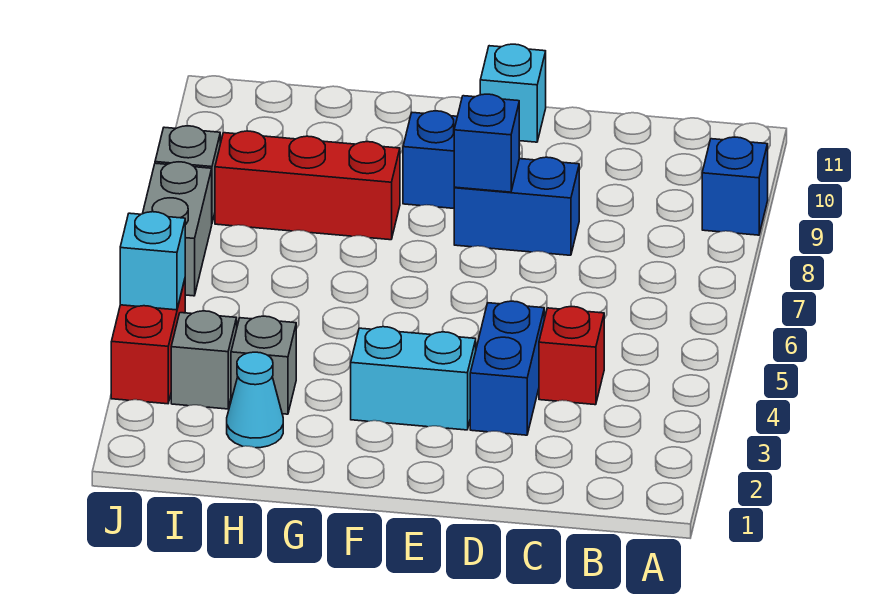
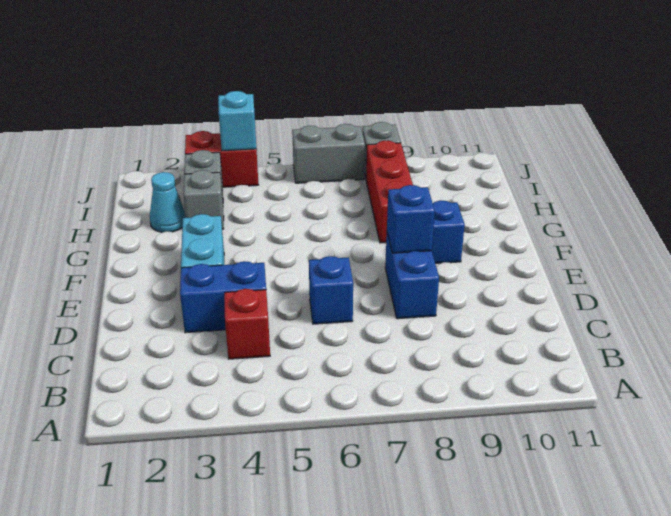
blue brick A9 level 1 -> blue brick D6 level 1
cyan brick E11 level 1 -> none

